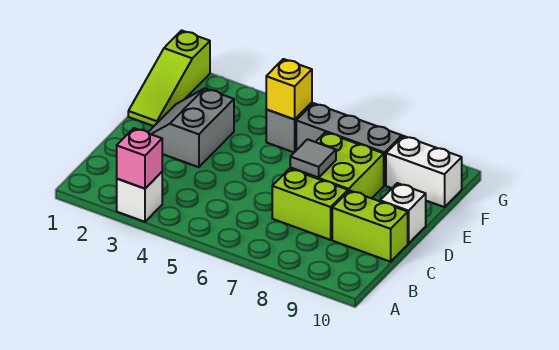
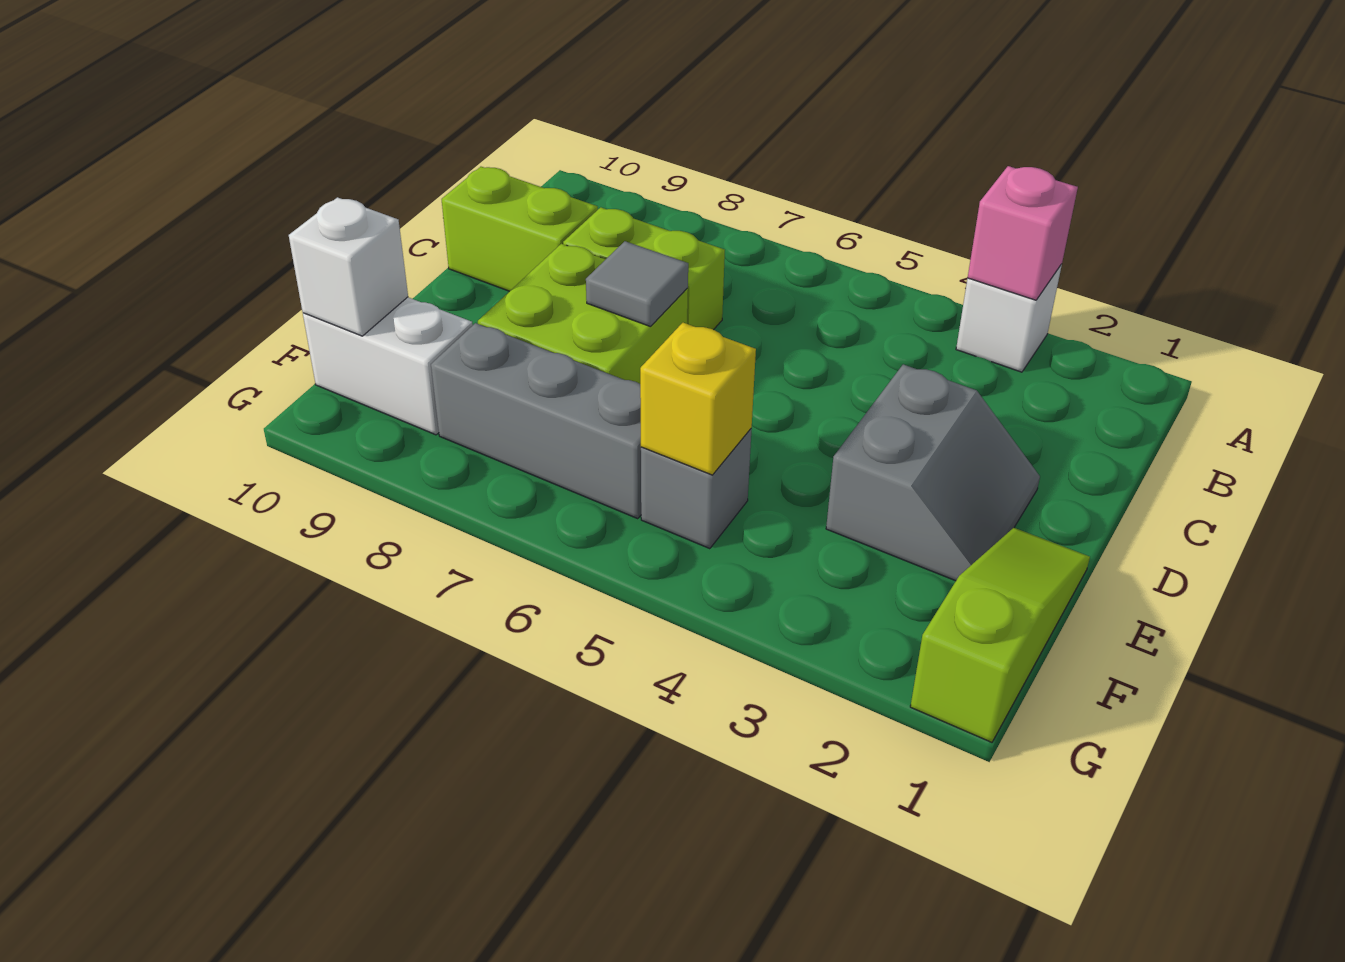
white brick D10 level 1 -> white brick F10 level 2

